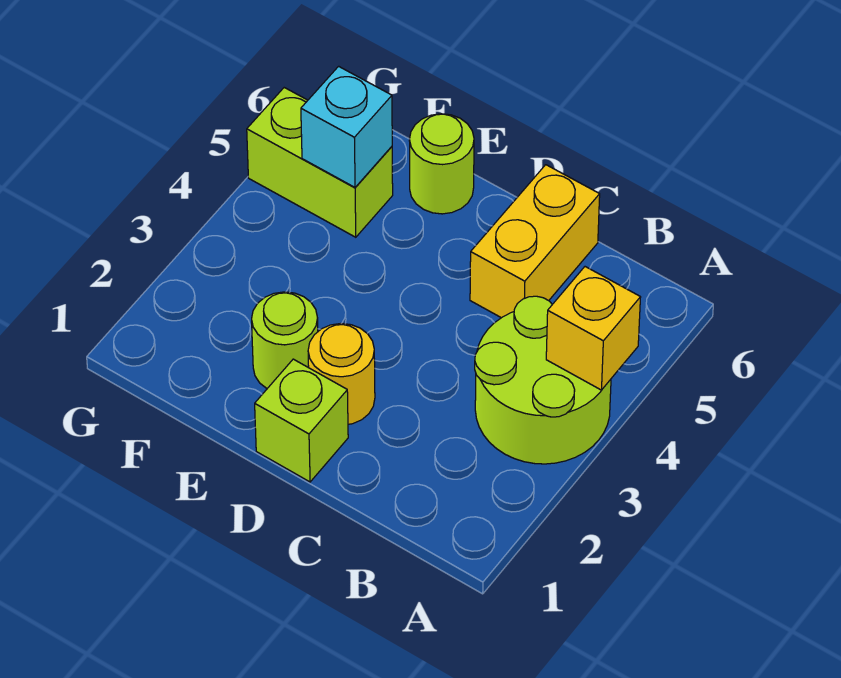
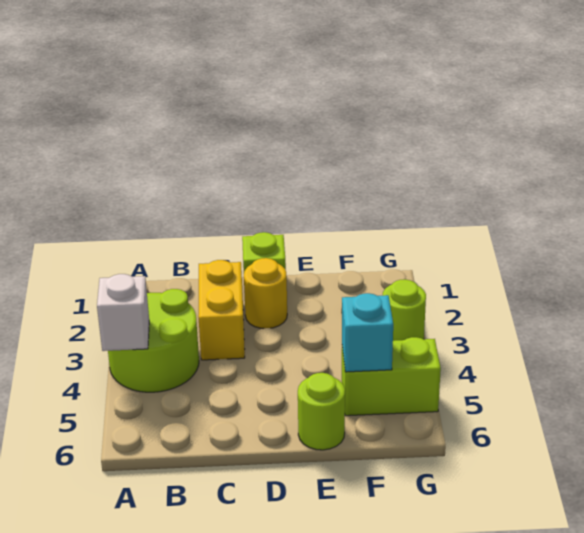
yellow brick A4 level 2 -> white brick A4 level 2
yellow brick C5:C6 level 1 -> yellow brick C2:C3 level 1
lime round brick E2 level 1 -> lime round brick G3 level 1

